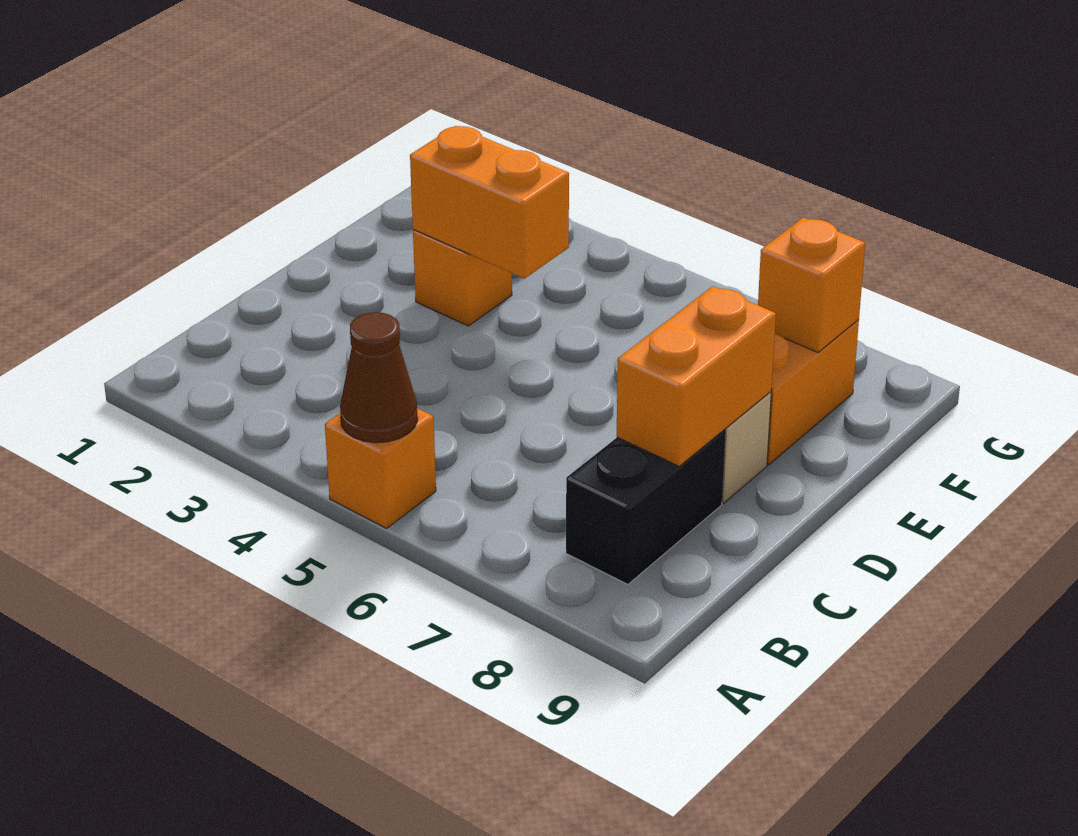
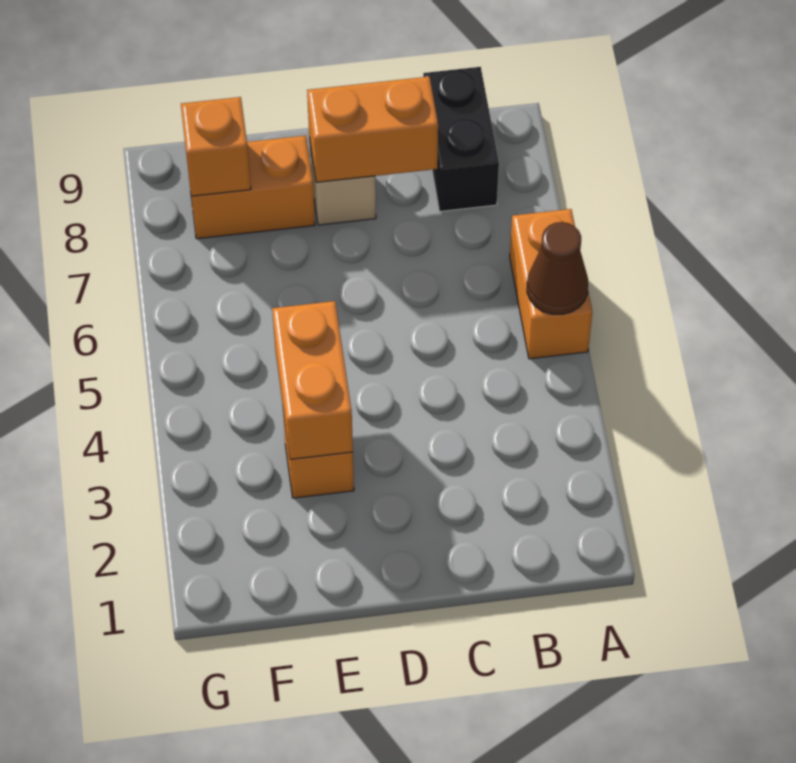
orange brick A5 level 1 -> orange brick A5:A6 level 1
black brick B8:C8 level 1 -> black brick B8:B9 level 1

